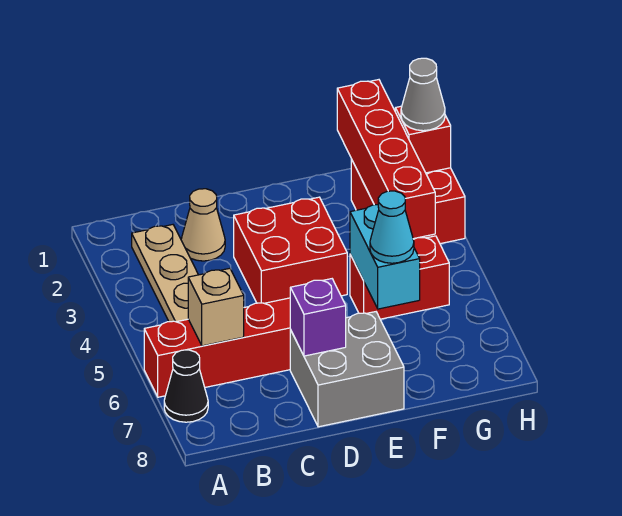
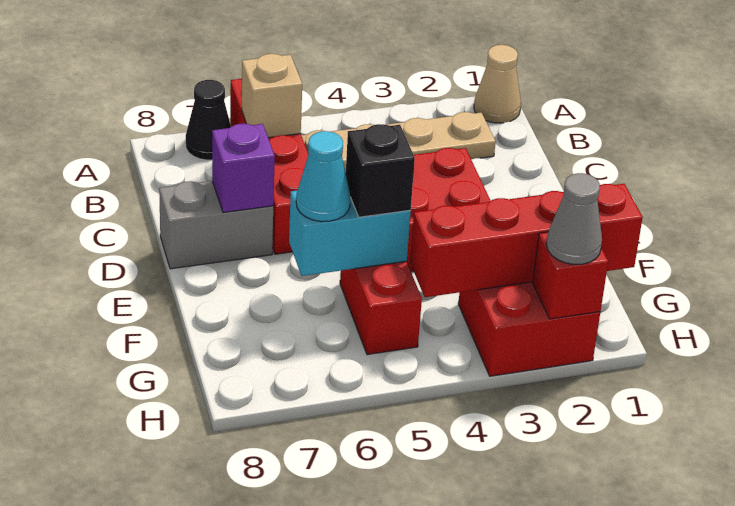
tan cone C2 level 1 -> tan cone A1 level 1
grey brick D7:E8 level 1 -> grey brick D7:D8 level 1
none -> black brick F5 level 3

